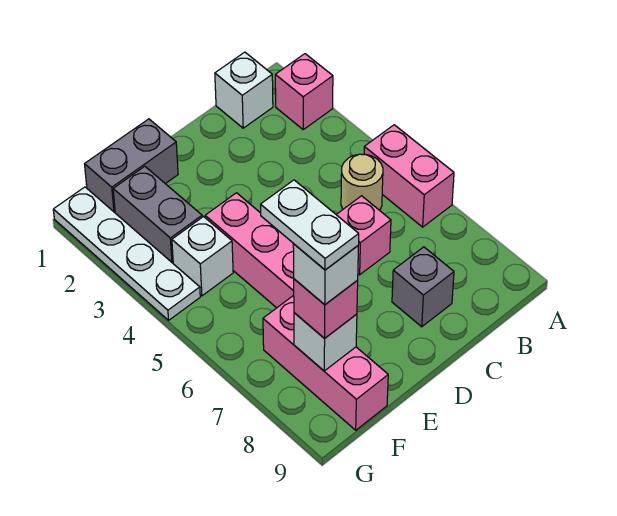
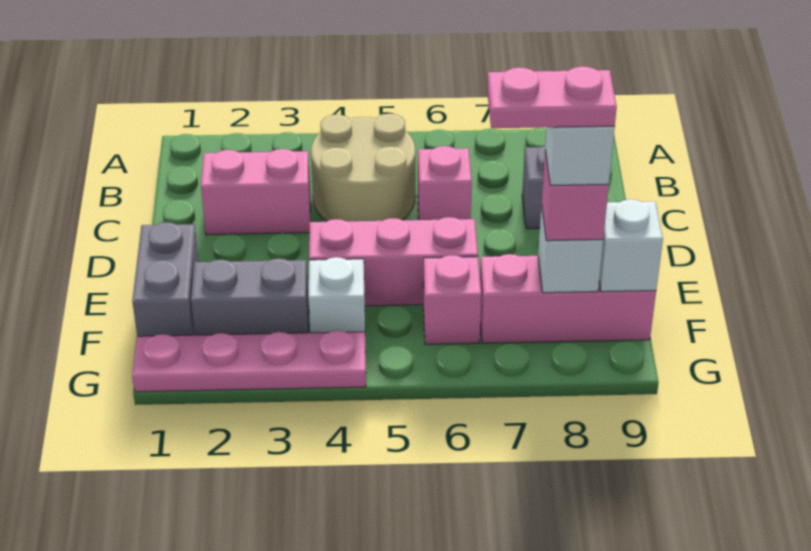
pink brick A2 level 1 -> pink brick F6 level 1
pink brick A5:A6 level 1 -> pink brick C2:C3 level 1
white brick B1 level 1 -> white brick F9 level 2
tan round brick B5 level 1 -> tan round brick B4:C5 level 1
white plate F7:F8 level 5 -> pink plate F7:F8 level 5
white plate G1:G4 level 1 -> pink plate G1:G4 level 1

